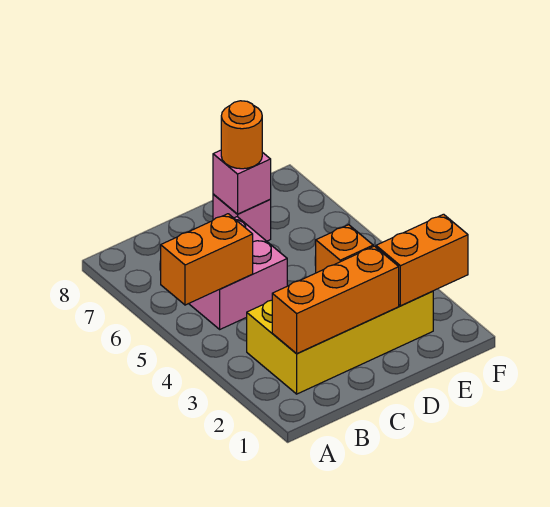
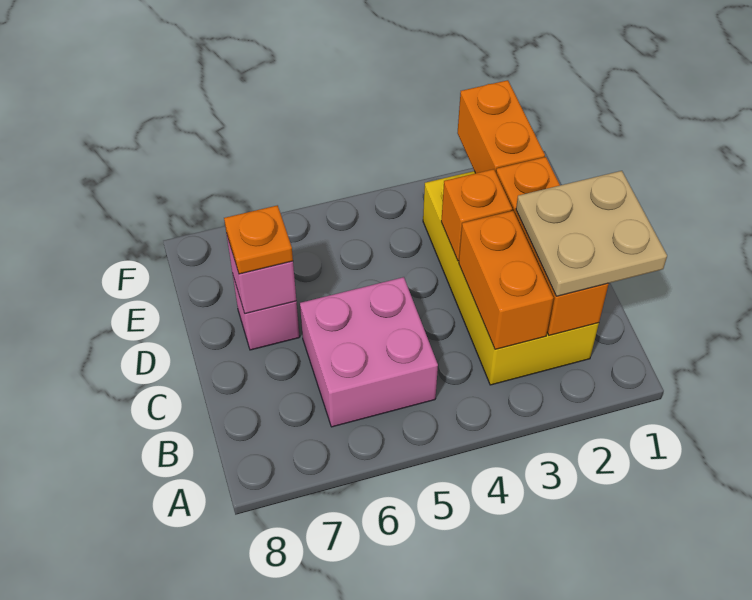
orange brick A5:B5 level 2 -> orange brick B3:C3 level 2
none -> tan plate B1:C2 level 3
orange round brick D7 level 3 -> orange plate D7 level 3

